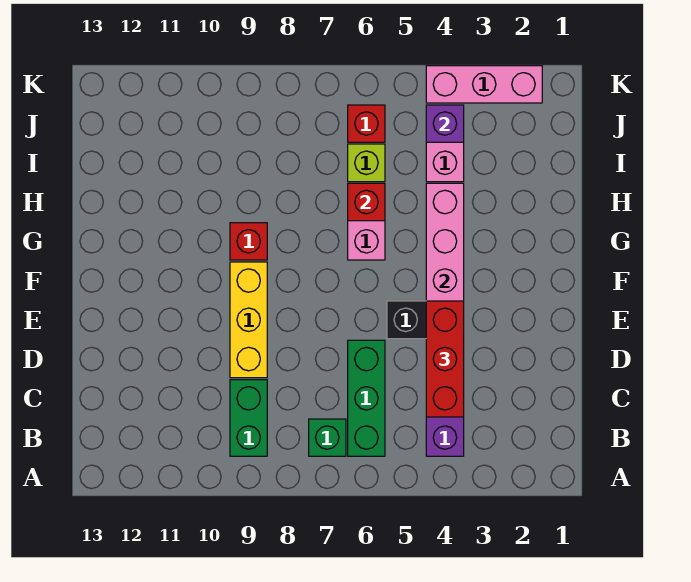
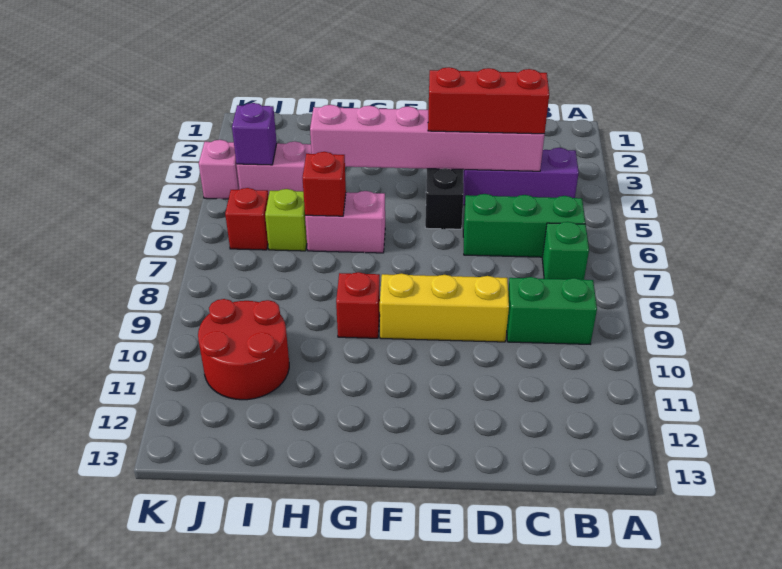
none -> red round brick I10:J11 level 1
pink brick K2:K4 level 1 -> pink brick K4 level 1

